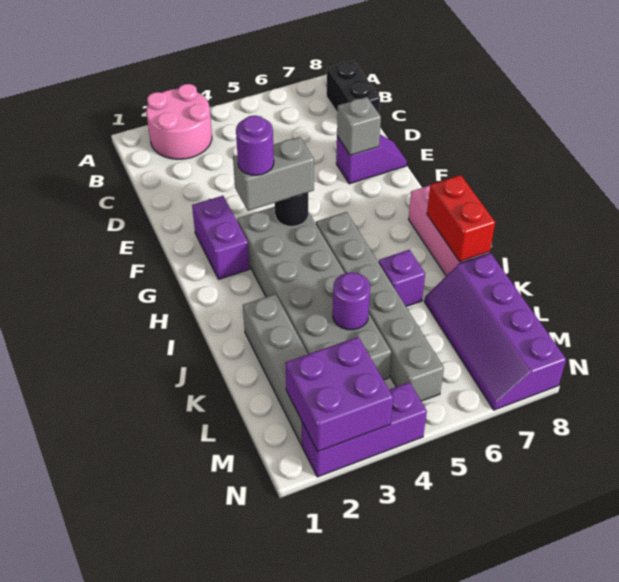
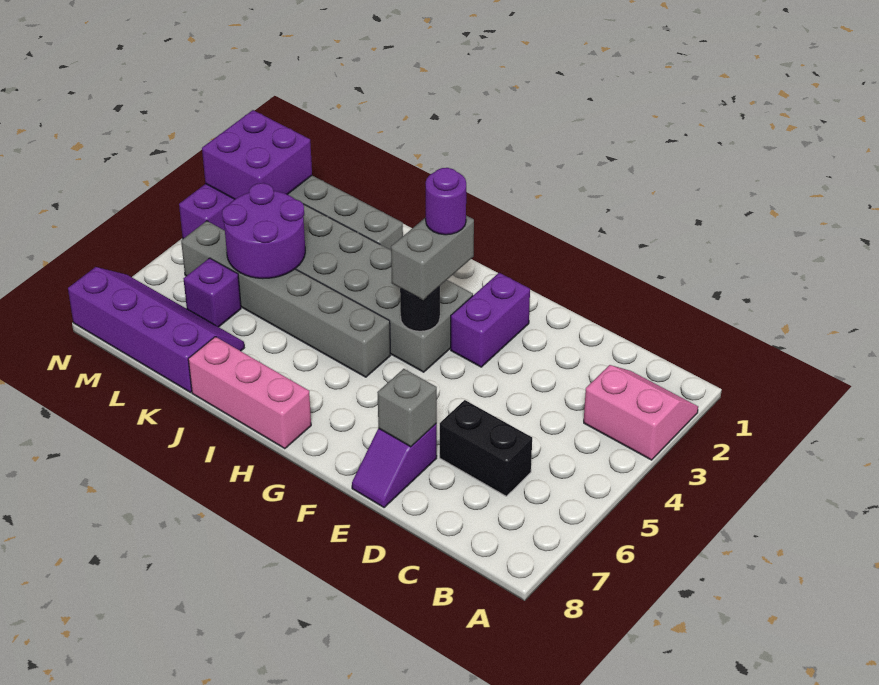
pink round brick A2:B3 level 1 -> pink slope A2:B3 level 1 top 3
black brick B8:C8 level 1 -> black brick C6:D6 level 1
purple brick F2:G2 level 1 -> purple brick F2:F3 level 1
red brick I8:J8 level 2 -> none
purple brick J6 level 1 -> purple brick L6 level 1
purple round brick K4 level 2 -> purple round brick K4:L5 level 2

